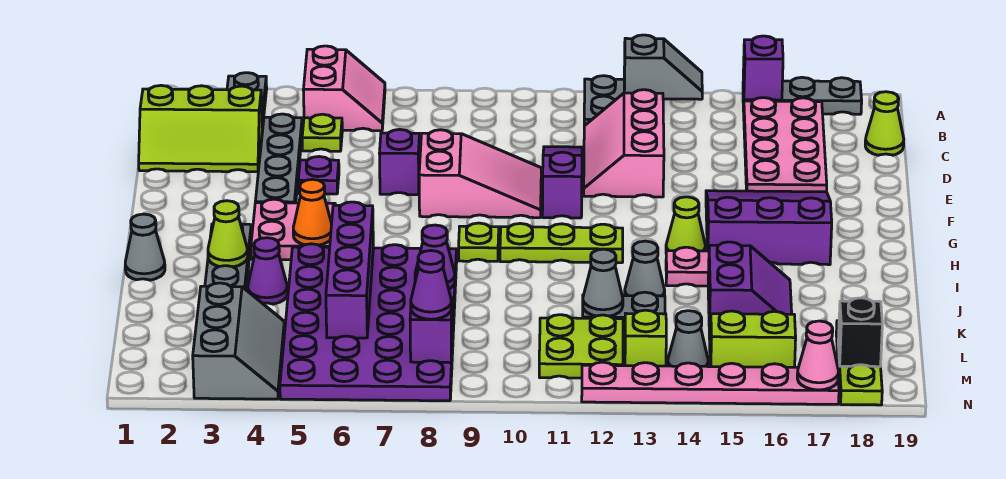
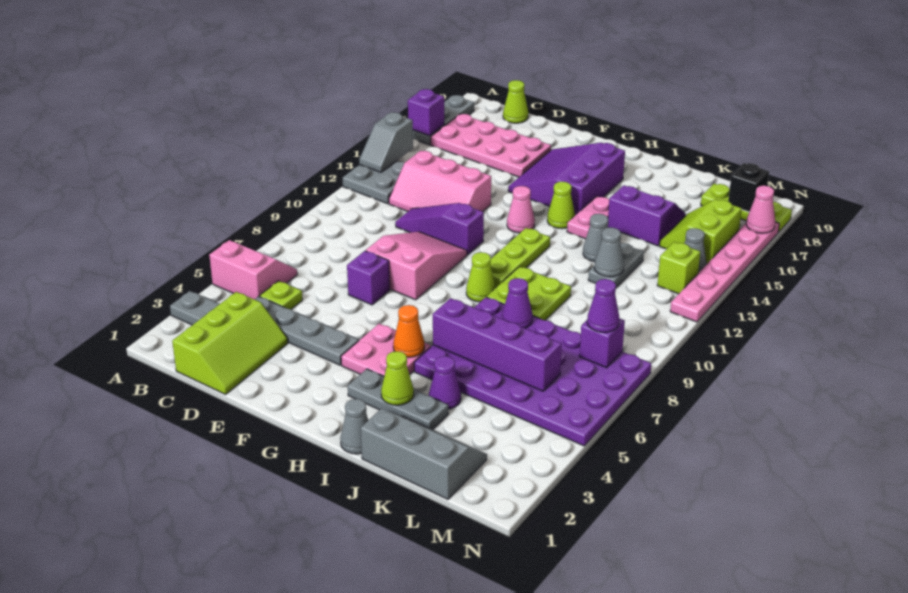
grey slope A13:A14 level 2 top 13 -> grey slope A13:A14 level 2 top 14
purple plate E5 level 1 -> none
none -> pink cone G13 level 1
lime plate H9 level 1 -> lime cone H9 level 1
grey slope L3:N4 level 1 top 3 -> grey slope J1:L2 level 1 top 1
lime plate L11:M12 level 1 -> lime plate I9:J10 level 1

